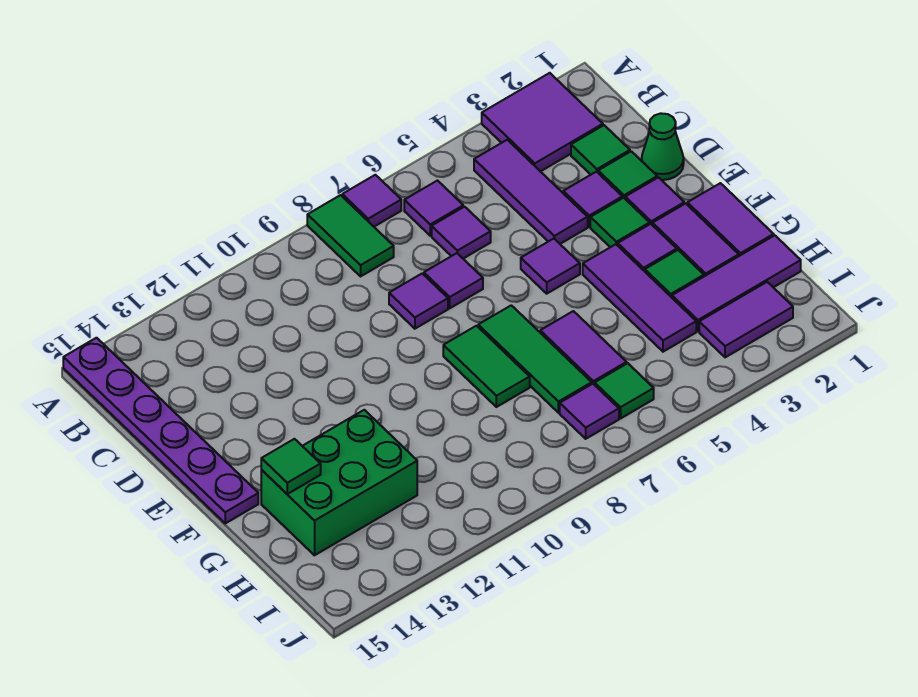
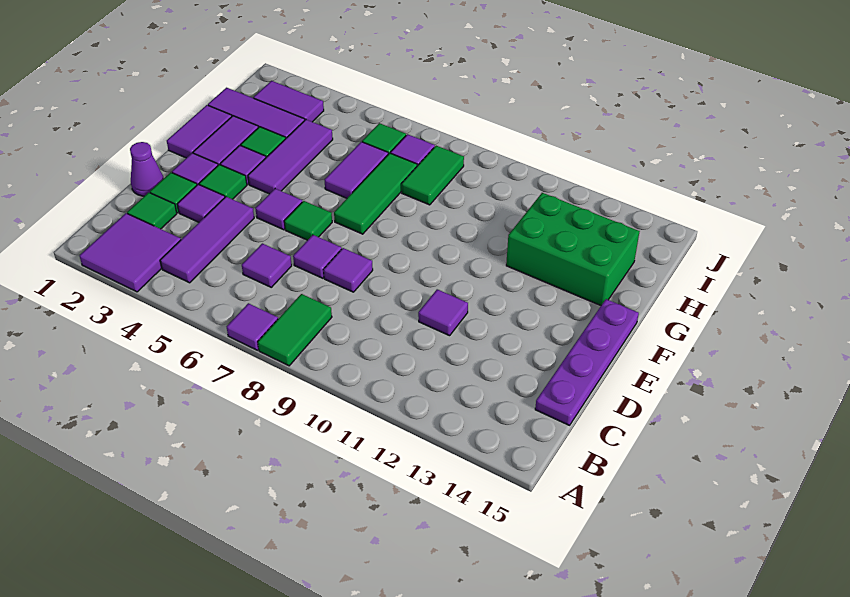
purple plate A15:F15 level 1 -> purple plate C15:F15 level 1
purple tile B6 level 1 -> purple tile D11 level 1
green cone D1 level 1 -> purple cone D1 level 1
green tile F8:G8 level 1 -> green tile H8:I8 level 1
green tile G14 level 2 -> green tile E6 level 1

